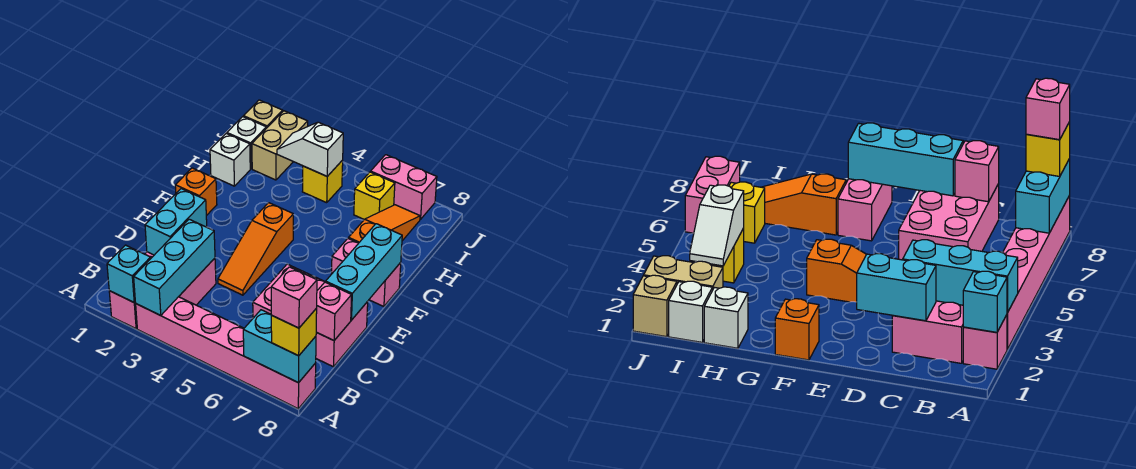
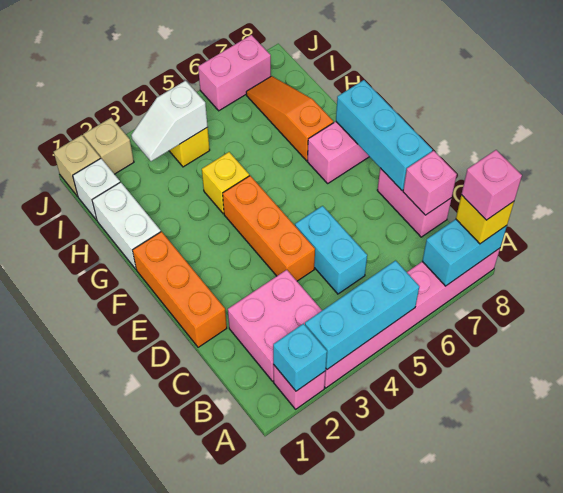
cyan brick A3:C3 level 2 -> cyan brick A3:A5 level 2
cyan brick C2:D2 level 2 -> cyan brick C5:D5 level 1
pink brick C6:D8 level 1 -> pink brick C8:D8 level 1
orange slope D4:F4 level 1 top F -> orange brick D4:F4 level 1
orange brick F1 level 1 -> orange brick D1:F1 level 1
white brick H1 level 1 -> white brick G1:H1 level 1
tan brick I2:J2 level 1 -> tan brick J2 level 1
yellow brick I6 level 1 -> yellow brick G4 level 1

